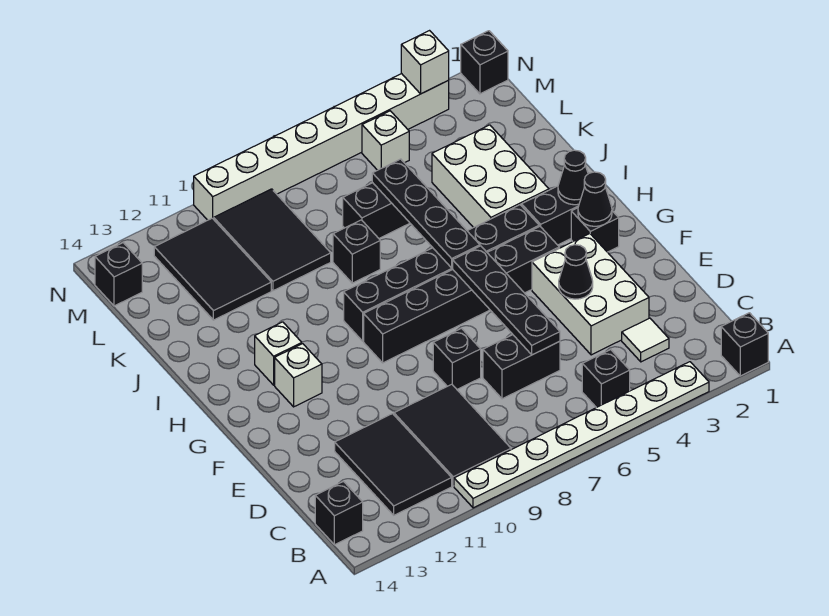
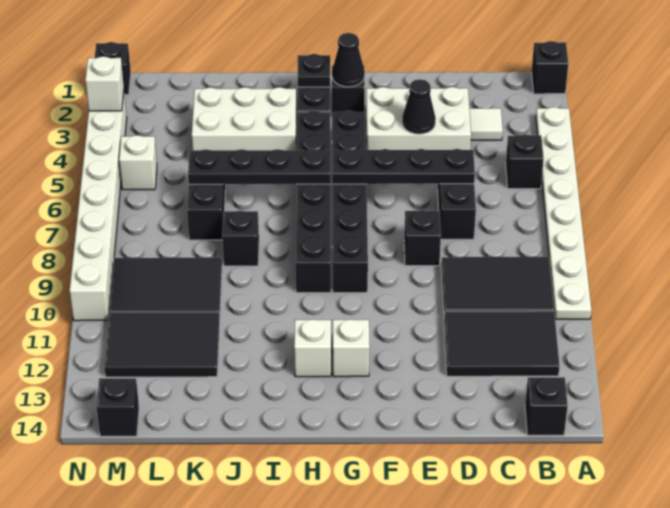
black cone H2 level 2 -> black plate H2 level 2

